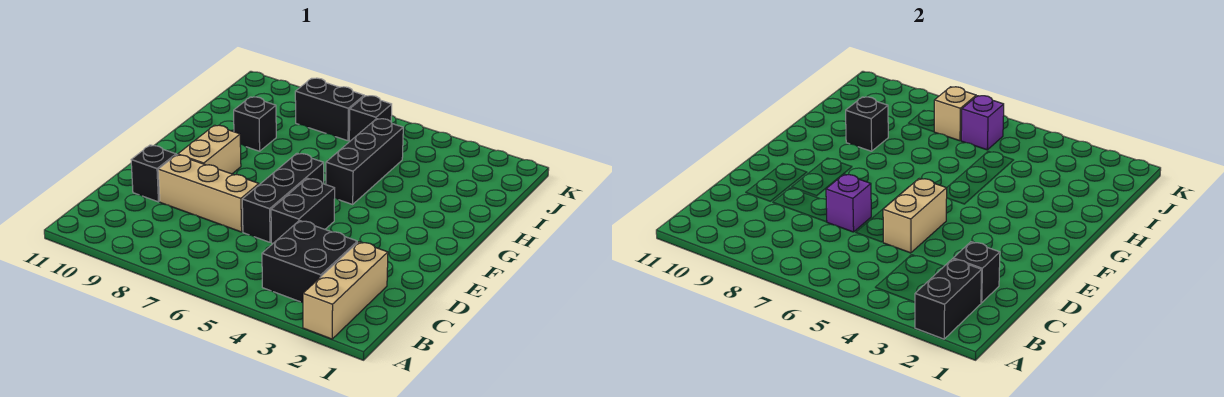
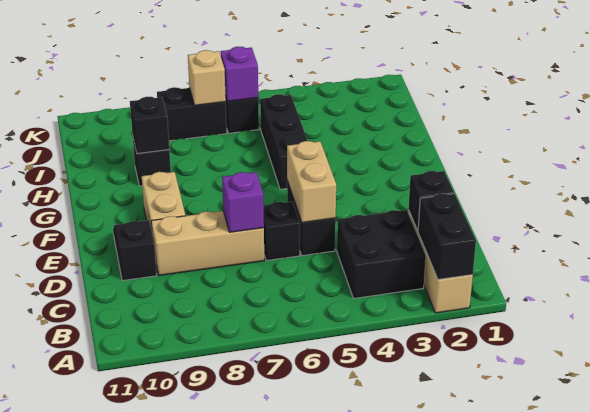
black brick D6:F6 level 1 -> black brick D6 level 1

